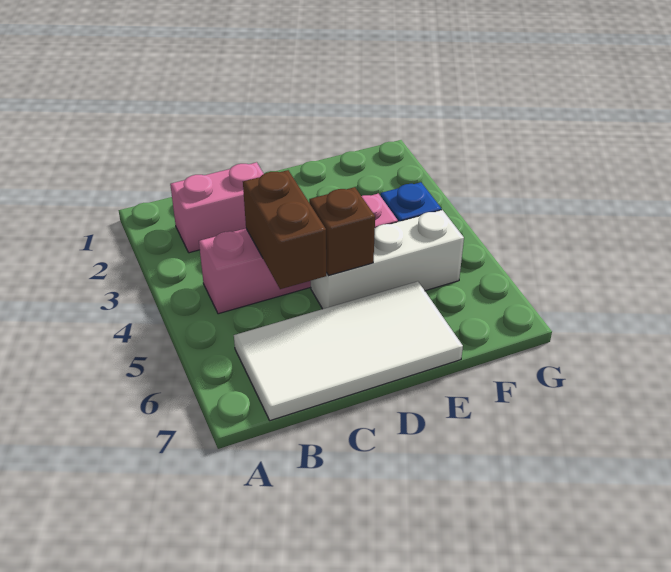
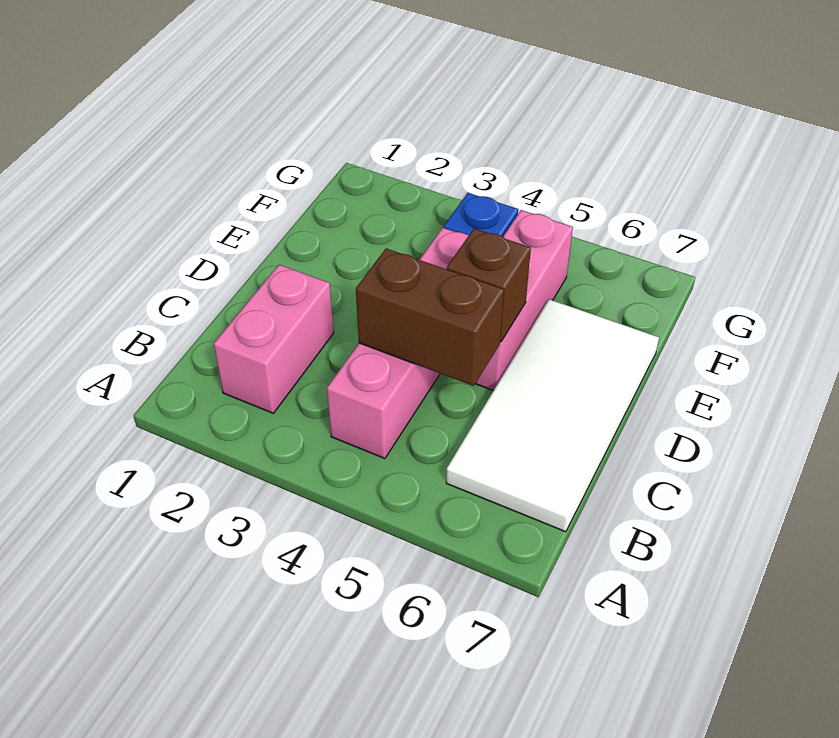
white brick D5:F5 level 1 -> pink brick D5:F5 level 1

